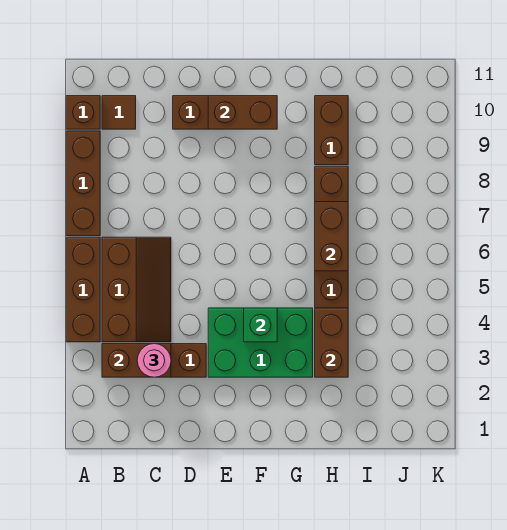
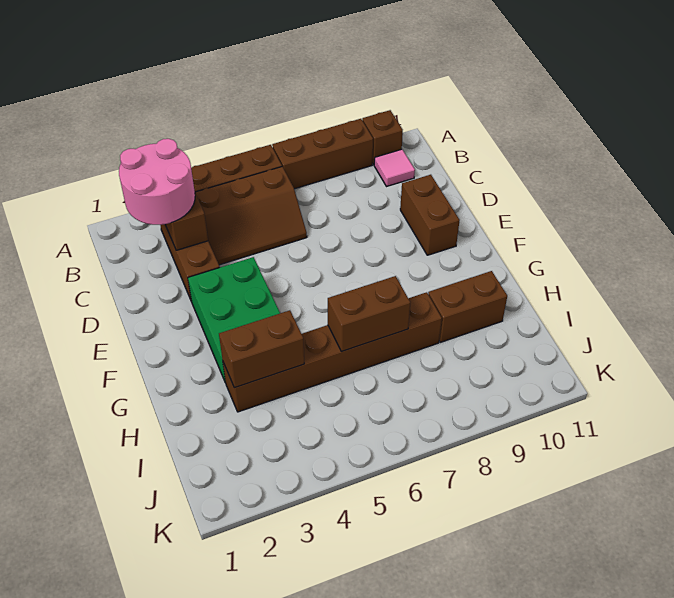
brown tile B10 level 1 -> pink tile B10 level 1
pink round brick C3 level 3 -> pink round brick B2:C3 level 3
brown brick E10:F10 level 2 -> none
green brick F4 level 2 -> none

